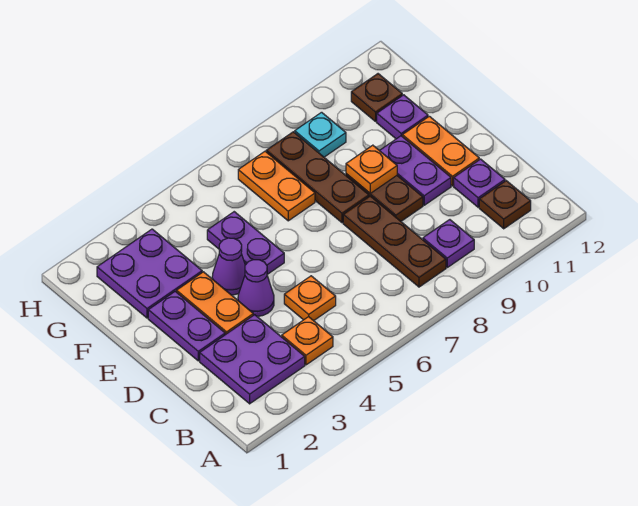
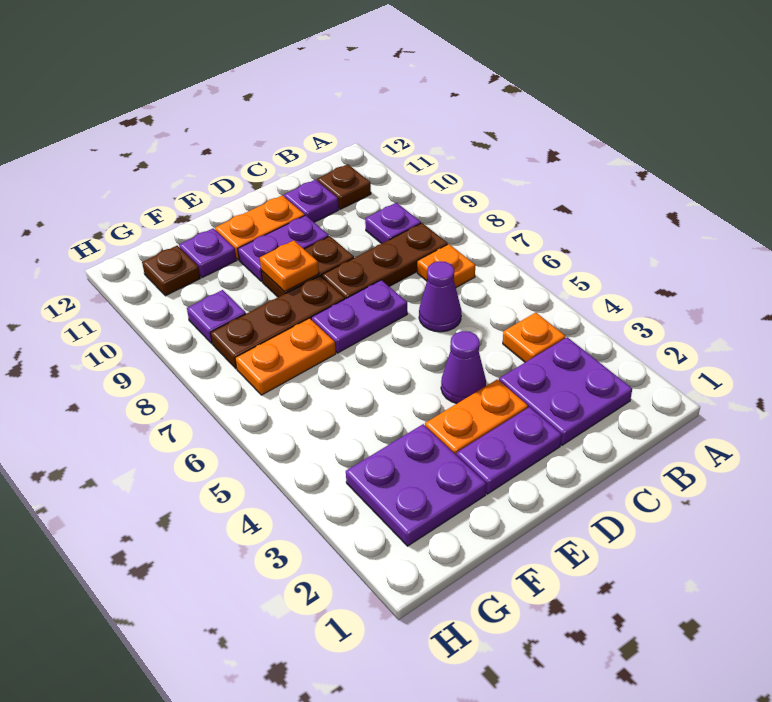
orange plate C5 level 1 -> orange plate B7 level 1
purple cone E4 level 1 -> purple cone C6 level 1
purple plate E5:F5 level 1 -> purple plate D7:E7 level 1
cyan plate G9 level 1 -> purple plate G9 level 1

